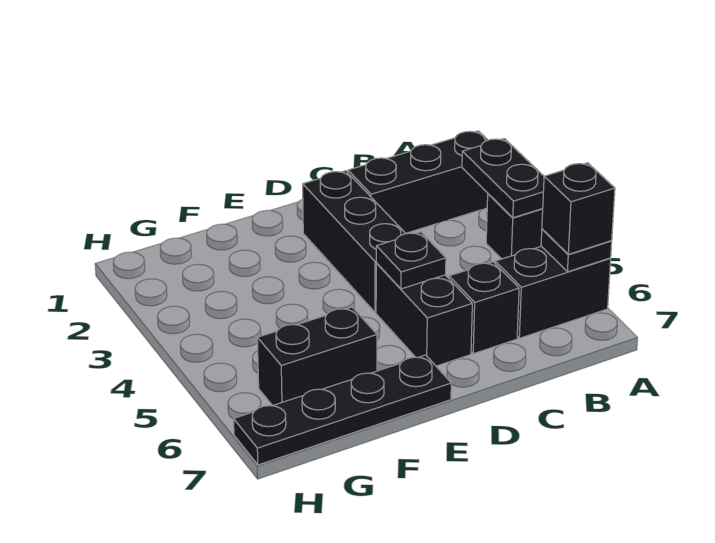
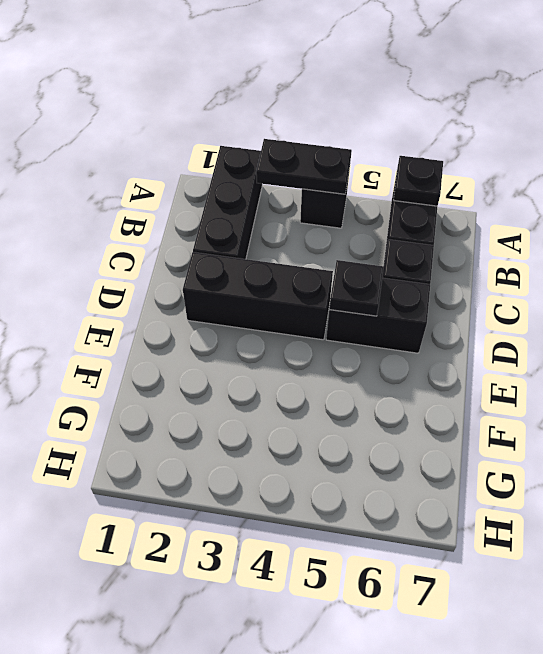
black brick A6 level 3 -> none
black plate E7:H7 level 1 -> none
black brick F6:G6 level 1 -> none

